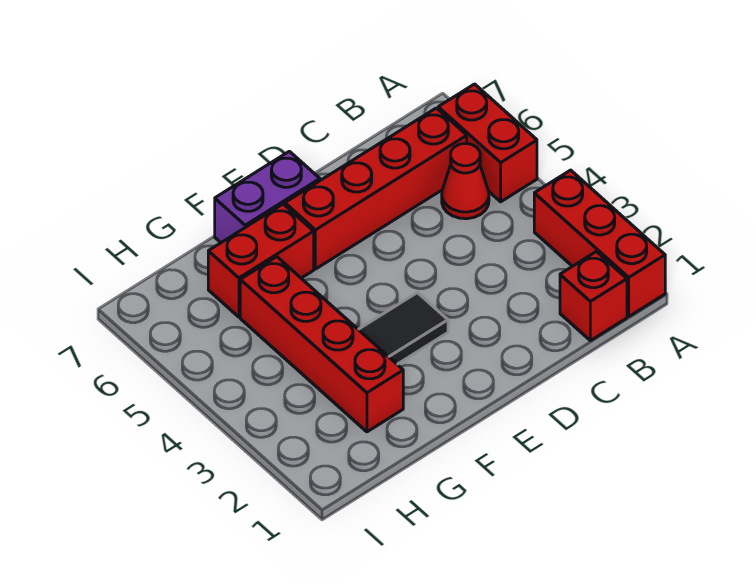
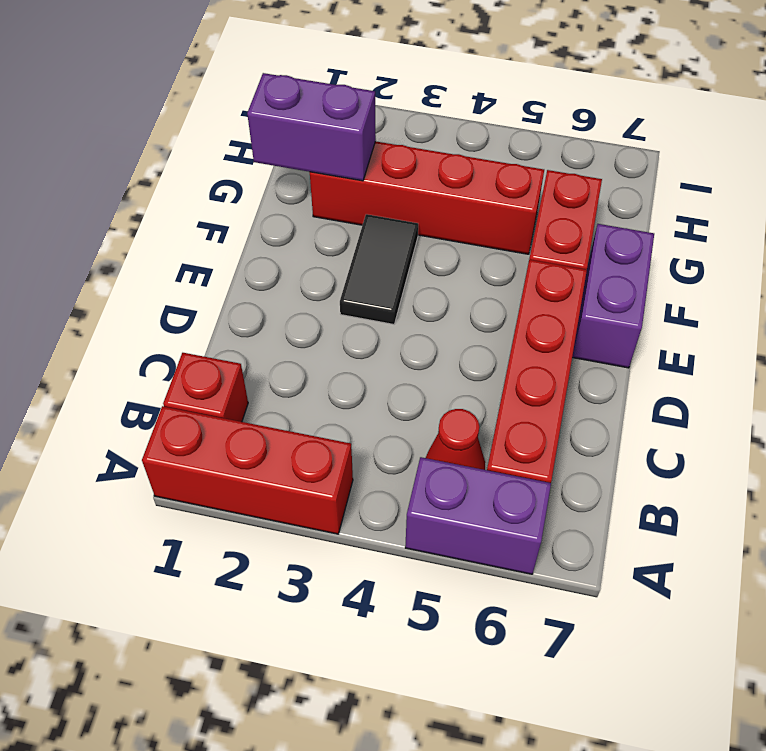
red brick A5:A6 level 1 -> purple brick A5:A6 level 1
none -> purple brick G1:G2 level 2

